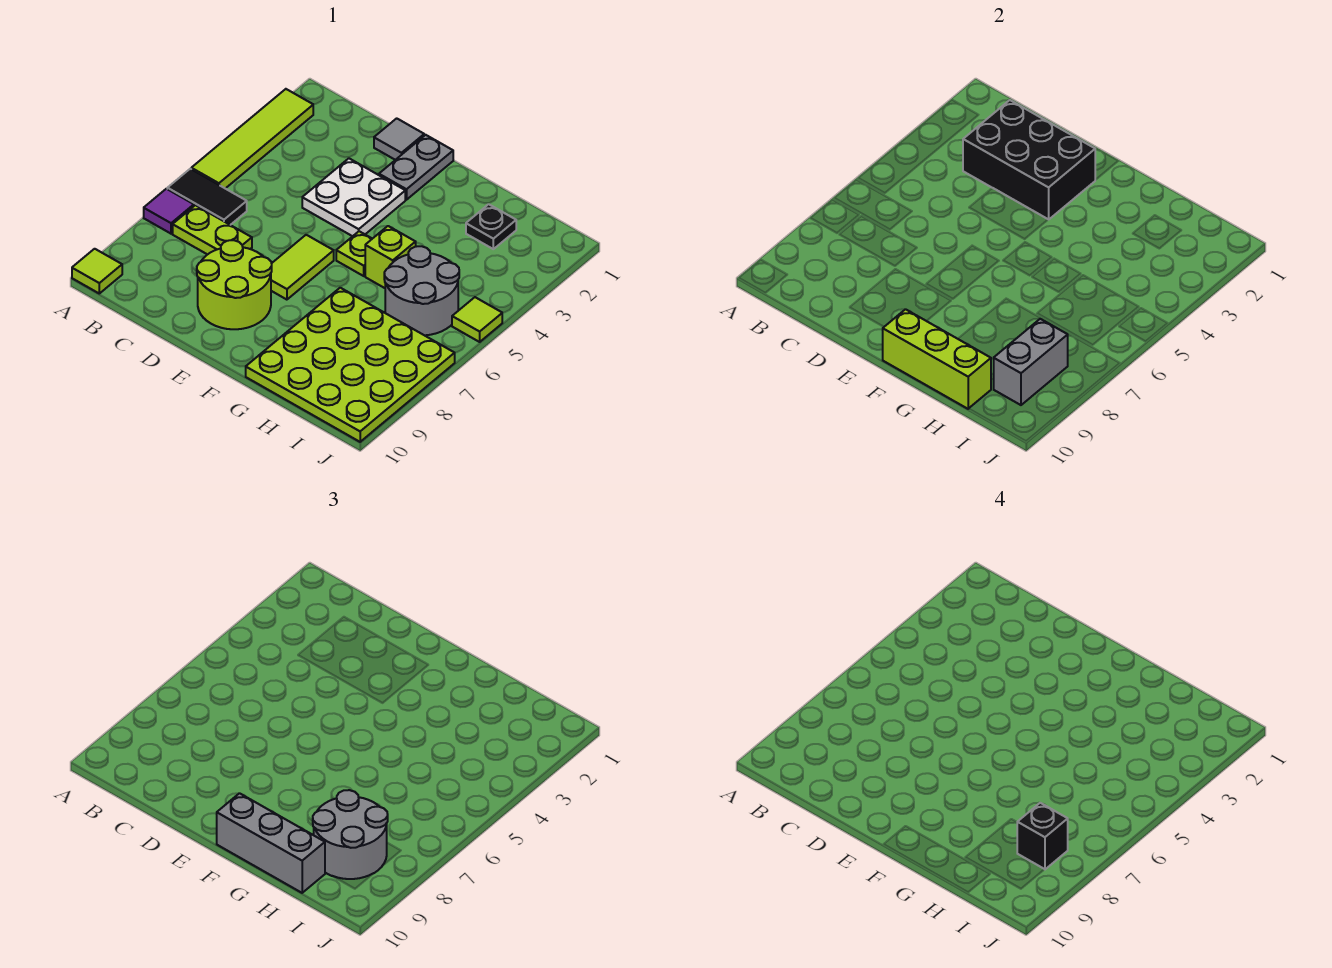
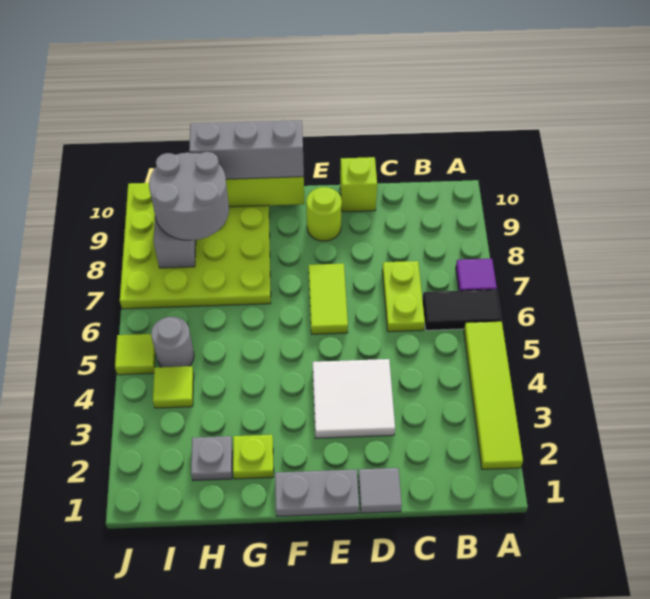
lime tile A10 level 1 -> lime tile I4 level 1
lime plate B7:C7 level 1 -> lime plate C6:C7 level 1
black brick C2:E3 level 2 -> none
white plate D3:E4 level 1 -> white tile D3:E4 level 1
lime round brick D8:E9 level 1 -> lime round brick E9 level 1
grey plate E1:E2 level 1 -> grey plate E1:F1 level 1
lime plate F5 level 1 -> lime plate G2 level 1
lime brick G5 level 1 -> lime brick D10 level 1
black plate H2 level 1 -> grey plate H2 level 1
grey round brick H5:I6 level 1 -> grey round brick I5 level 1
black brick I8 level 4 -> none

